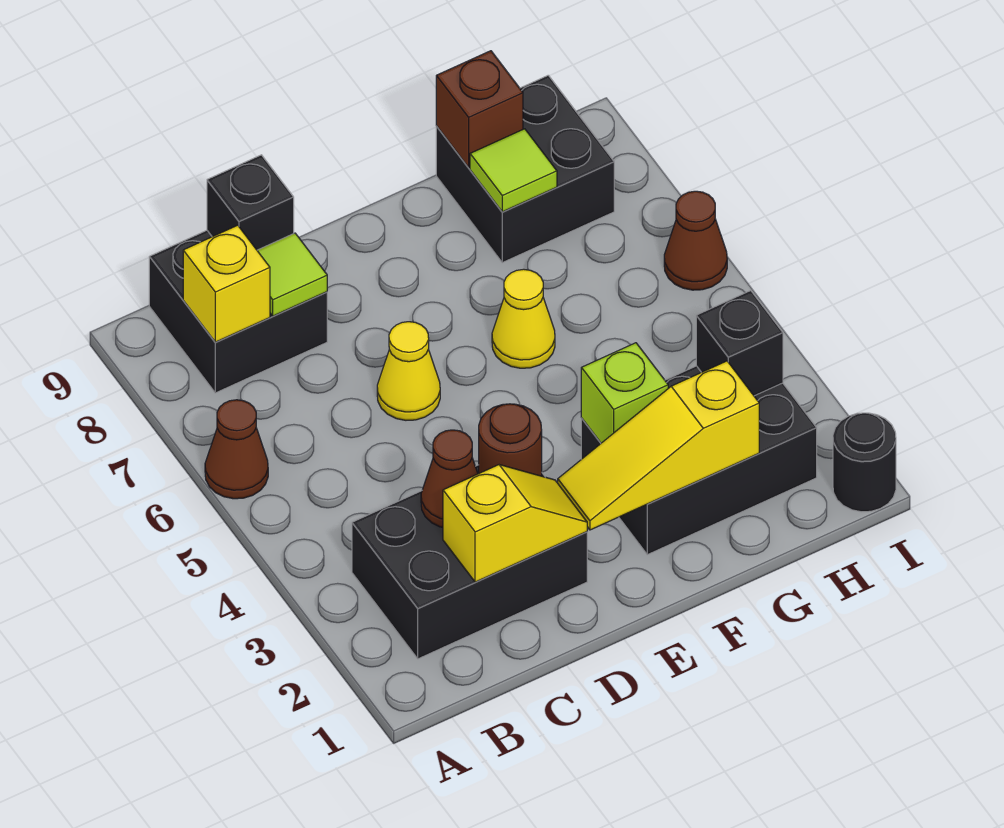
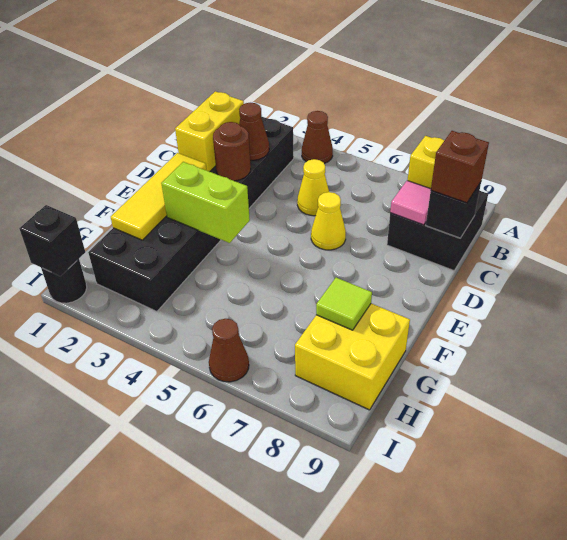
brown cone A6 level 1 -> brown cone A4 level 1
yellow slope C2:D2 level 2 top C -> yellow brick C2:D2 level 2
lime tile C8 level 2 -> pink tile C8 level 2
yellow slope E2:G2 level 2 top G -> yellow tile E2:G2 level 2
lime brick F3 level 2 -> lime brick F3:F4 level 2
yellow cone F6 level 1 -> yellow cone C5 level 1
black brick G8:H9 level 1 -> yellow brick G8:H9 level 1
brown brick G9 level 2 -> brown brick C9 level 3
black brick H3 level 2 -> black brick I1 level 2

